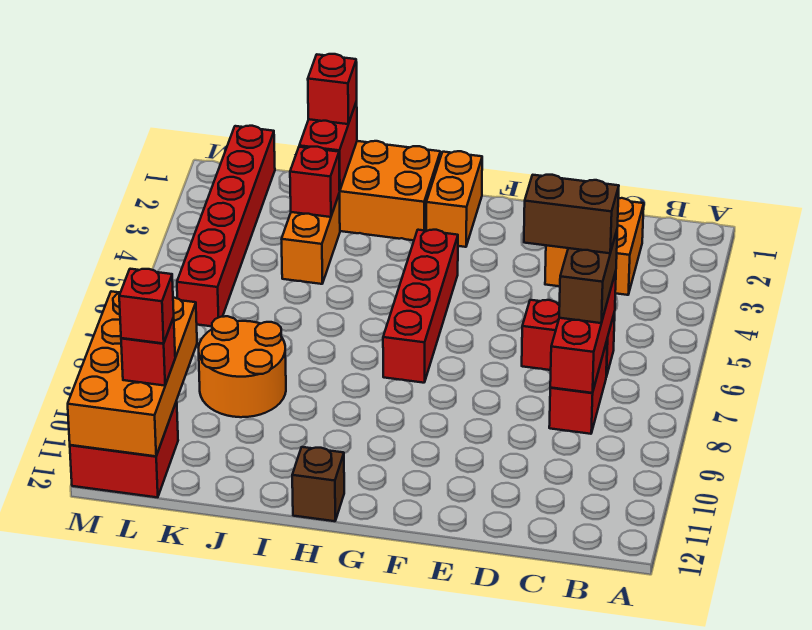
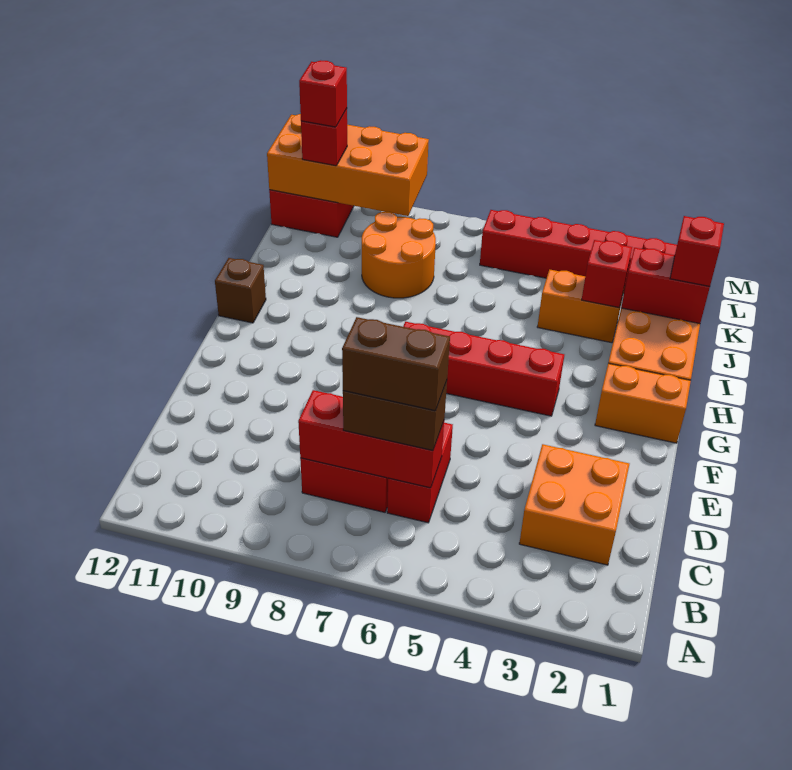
brown brick C6:D6 level 4 -> brown brick C6:C7 level 4

